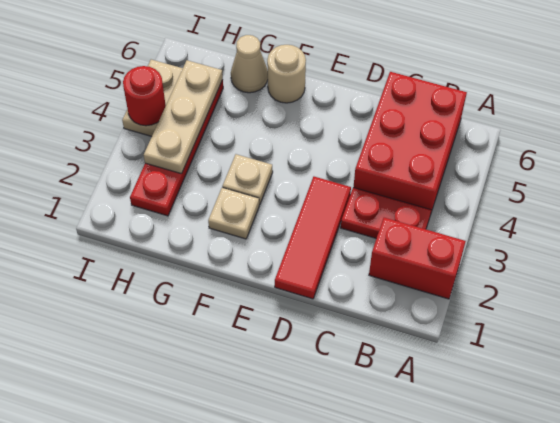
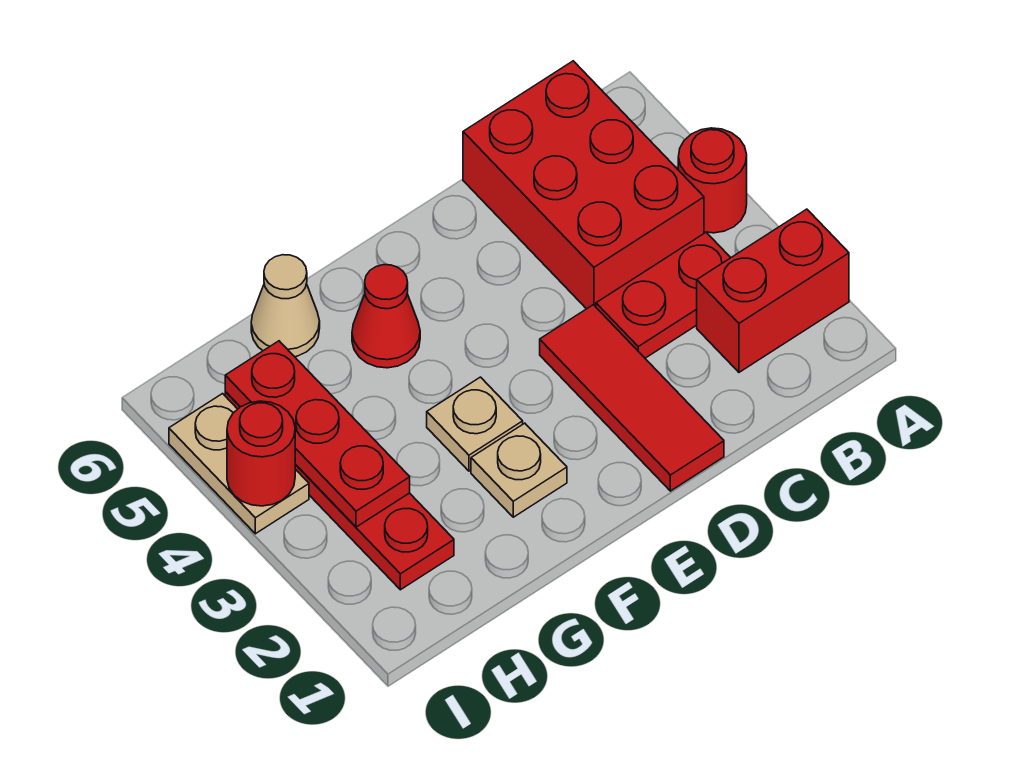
none -> red round brick A4 level 1
none -> red cone F5 level 1
tan round brick F6 level 1 -> none
tan plate H3:H5 level 2 -> red plate H3:H5 level 2

